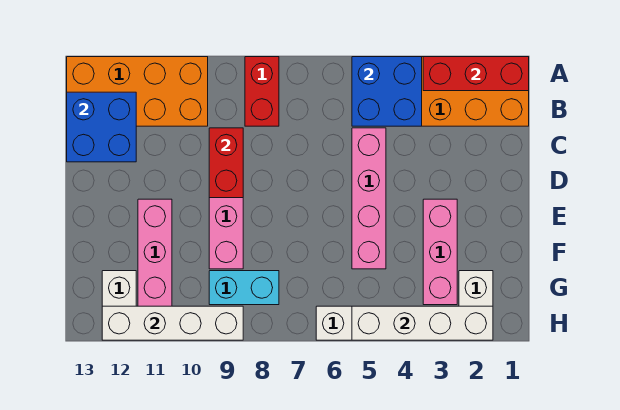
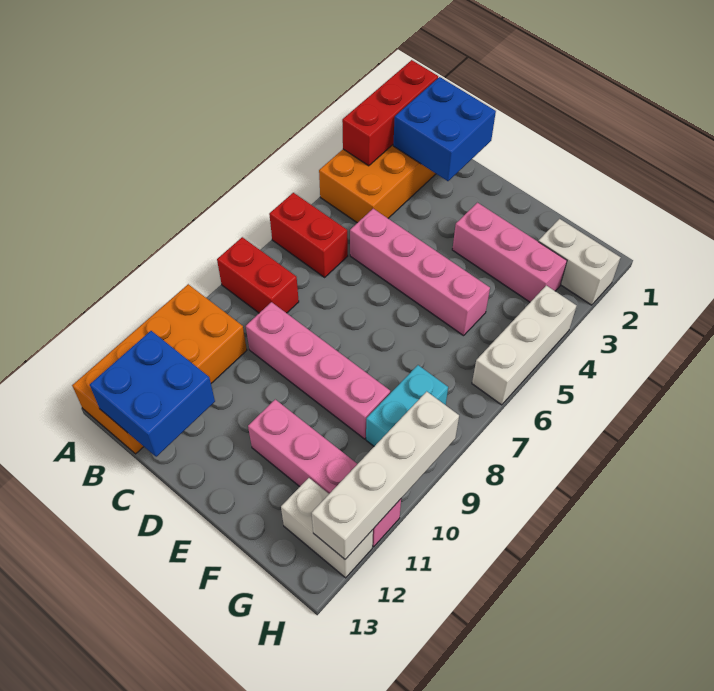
blue brick A4:B5 level 2 -> blue brick B1:C2 level 2
red brick C9:D9 level 2 -> red brick A6:B6 level 1
white brick H2:H5 level 2 -> none

